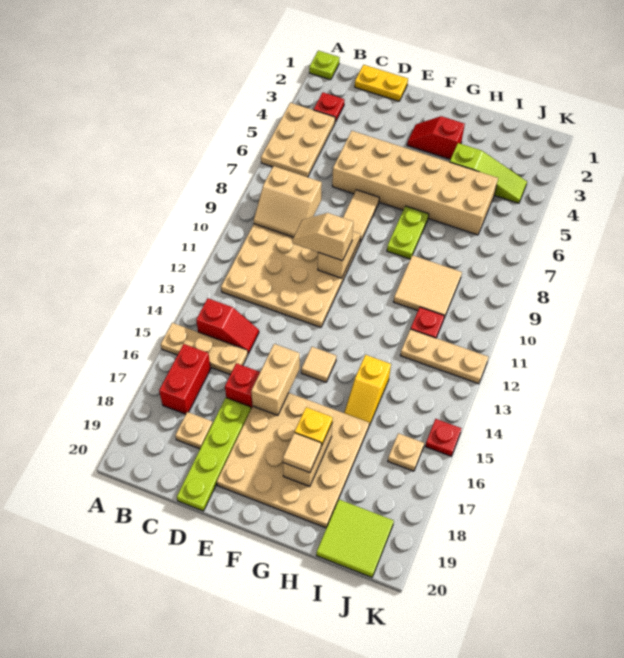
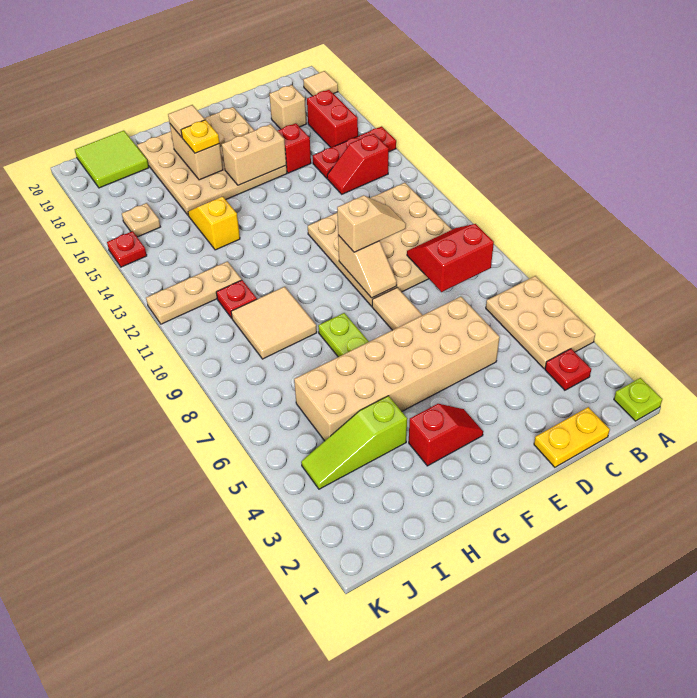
tan plate A15:C15 level 1 -> red plate A15:C15 level 1
tan slope B8:C9 level 2 top 8 -> red slope B8:C9 level 2 top 8
tan plate C18 level 1 -> tan brick C18 level 1
lime plate D17:D20 level 1 -> none
tan brick E15:E16 level 2 -> tan brick E16:F16 level 2
tan tile F14 level 1 -> tan tile A19 level 1

